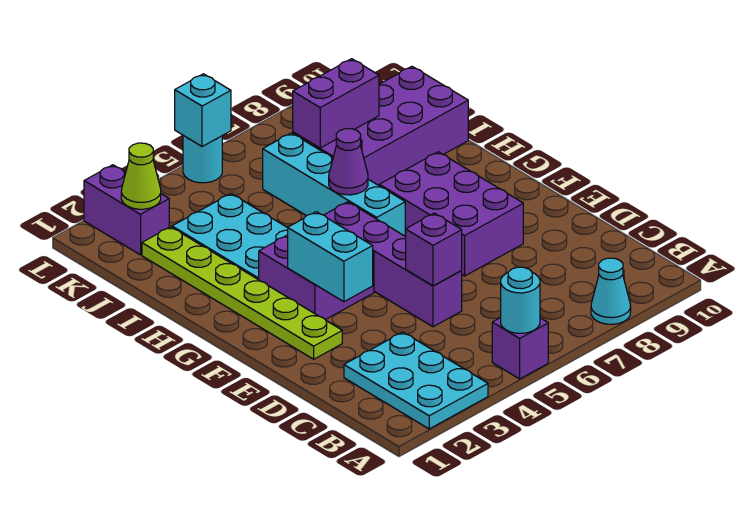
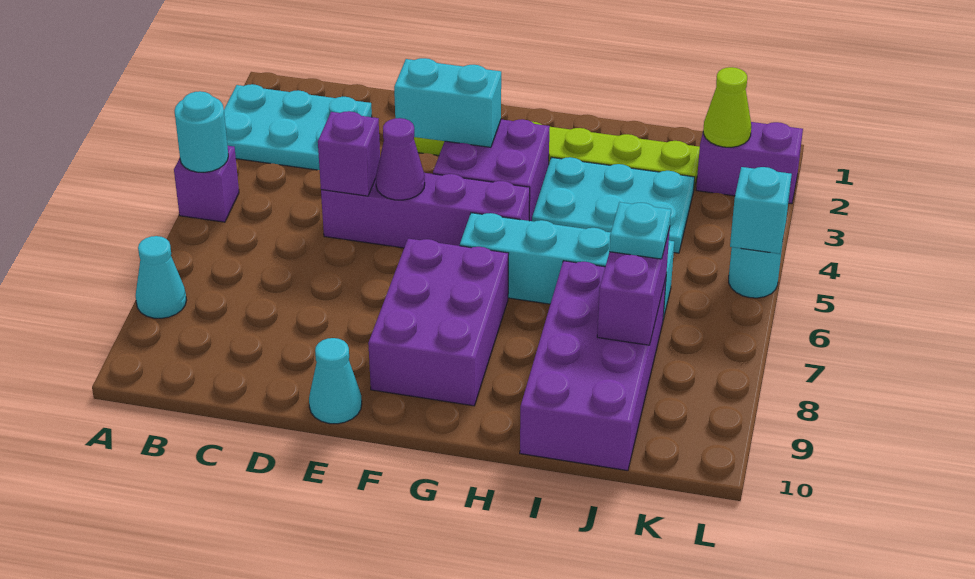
purple brick E7:G8 level 1 -> purple brick F7:G9 level 1
none -> cyan cone E10 level 1
purple cone H6 level 2 -> purple cone E5 level 2
none -> cyan plate J7 level 3

